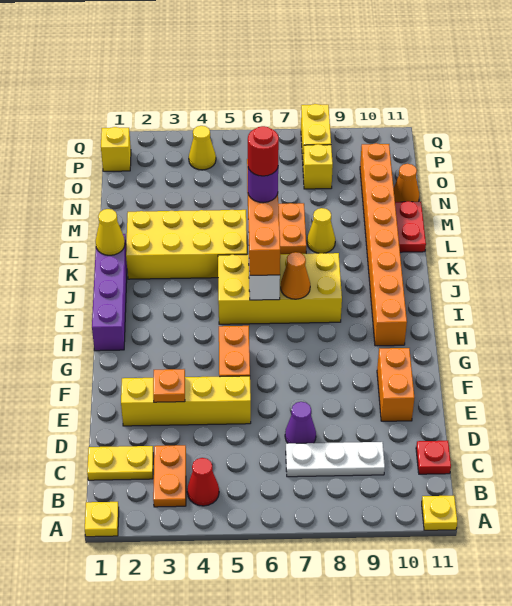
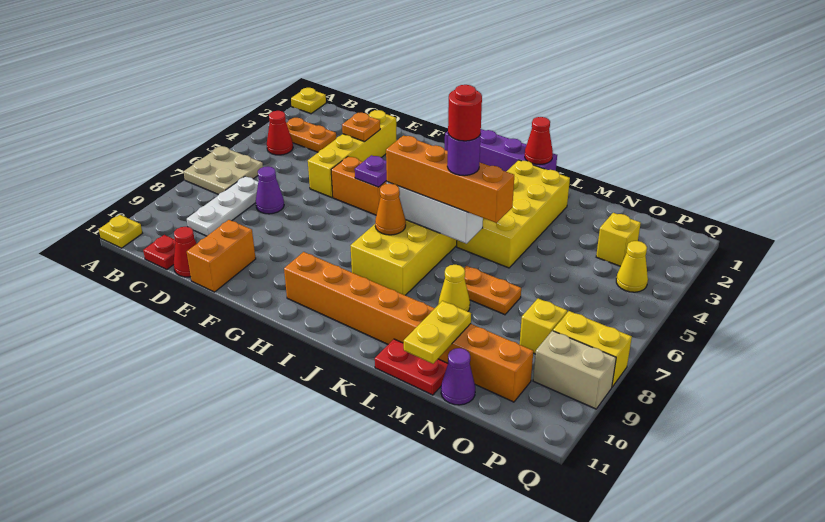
none -> tan plate A6:B7 level 1
yellow plate C1:C2 level 1 -> yellow plate M10:M11 level 2
none -> red cone D11 level 1
orange brick E10:F10 level 1 -> orange brick E10:E11 level 1
none -> purple plate G5 level 2
yellow cone K1 level 2 -> red cone K1 level 2
orange cone N11 level 1 -> purple cone N11 level 1
yellow brick P1 level 1 -> yellow brick O3 level 1
none -> tan brick P9:Q9 level 1

